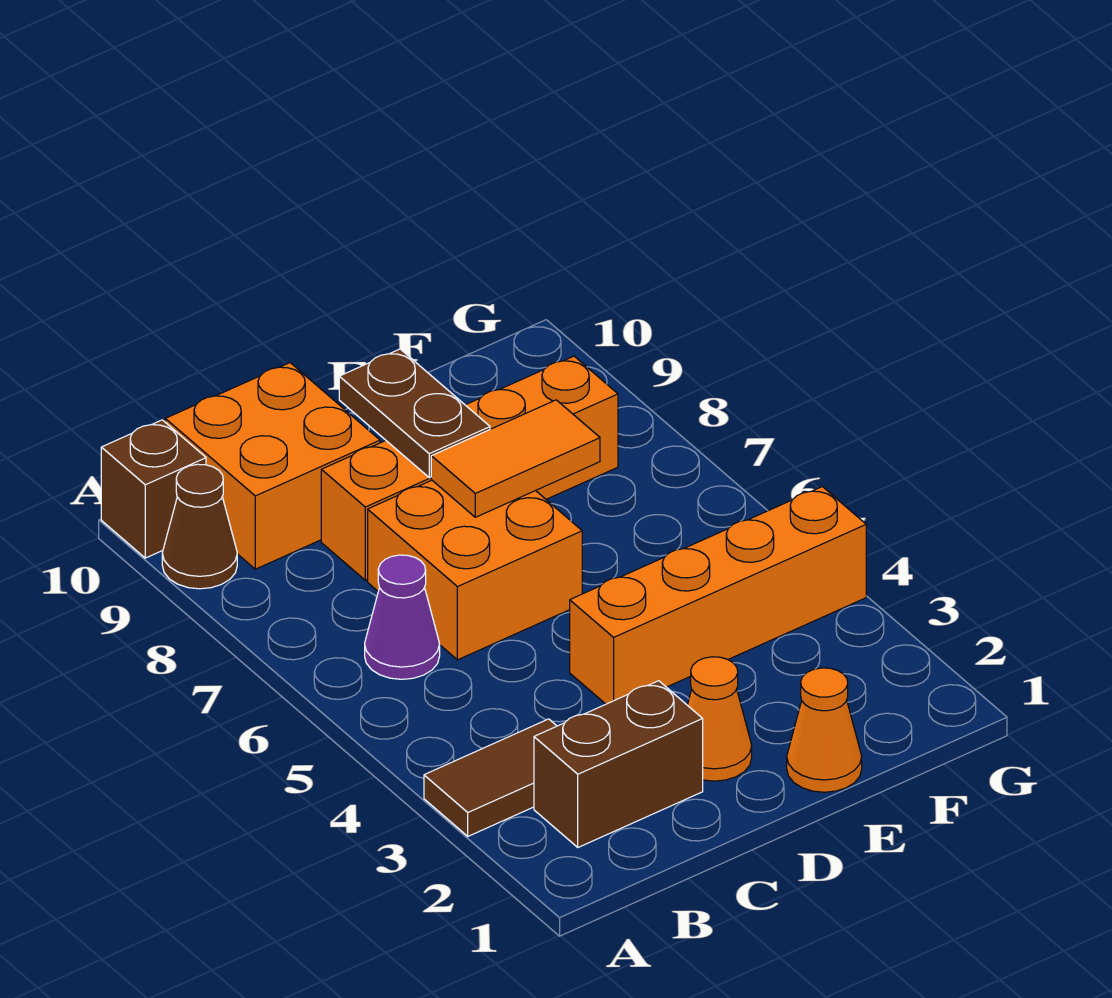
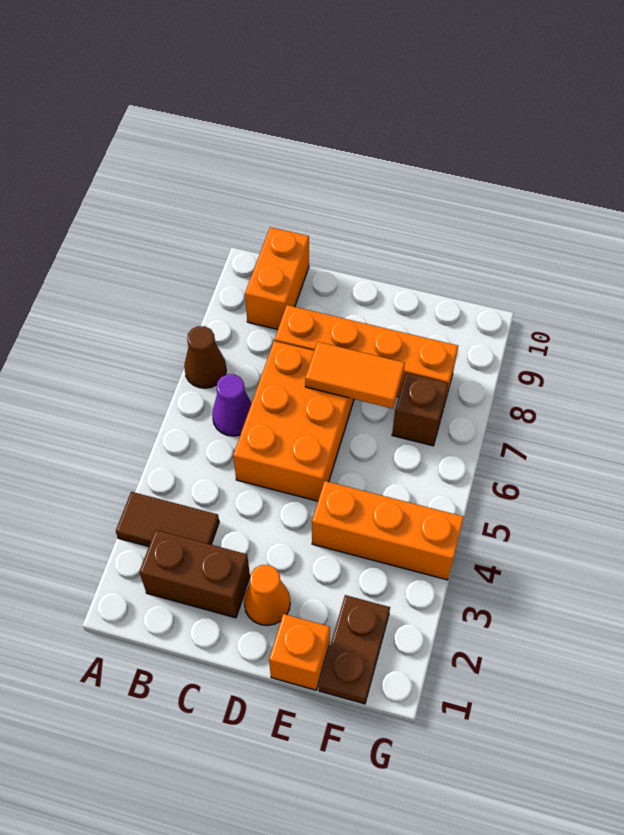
brown cone A9 level 1 -> brown cone A7 level 1
brown brick A10 level 1 -> brown brick F7 level 1
orange brick B9:C10 level 1 -> orange brick B9:B10 level 1
orange brick C6:D7 level 1 -> orange brick C5:D7 level 1
orange brick D4:G4 level 1 -> orange brick E4:G4 level 1
brown plate D8:D9 level 2 -> brown plate F1:F2 level 1
orange cone E1 level 1 -> orange brick E1 level 1

